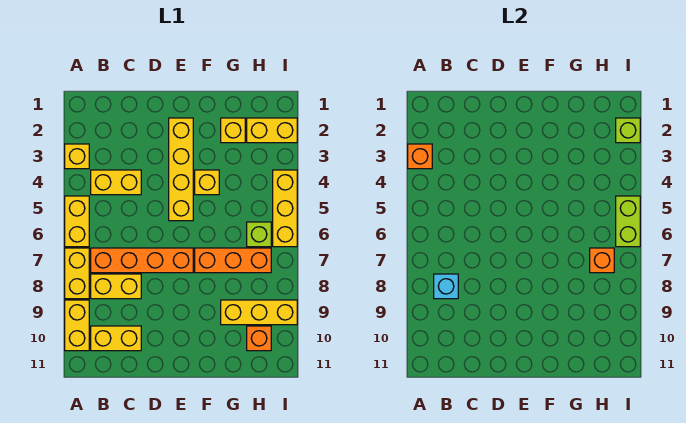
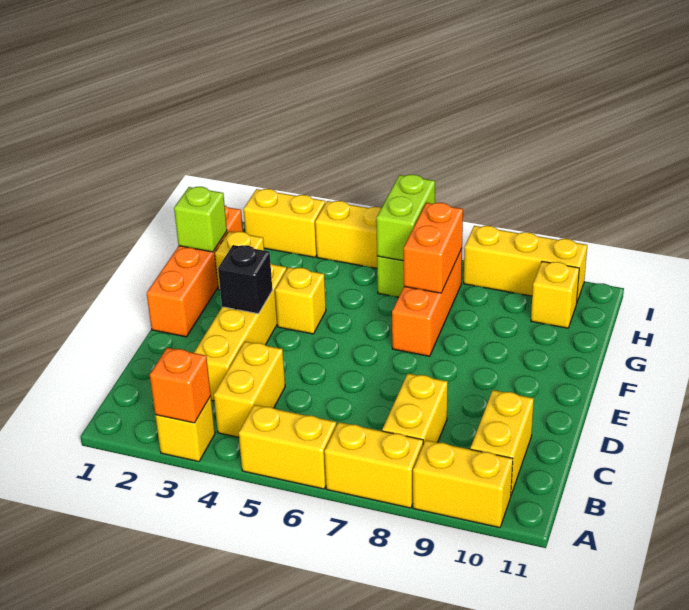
orange brick B7:E7 level 1 -> orange brick E1:H1 level 1
cyan brick B8 level 2 -> none
yellow brick E2:E5 level 1 -> yellow brick C3:F3 level 1
none -> black brick E3 level 2
yellow brick G9:I9 level 1 -> yellow brick I8:I10 level 1
yellow brick H2:I2 level 1 -> yellow brick I2:I3 level 1
orange brick H7 level 2 -> orange brick G7:H7 level 2
orange brick H10 level 1 -> yellow brick H10 level 1
lime brick I2 level 2 -> lime brick G1 level 2
lime brick I5:I6 level 2 -> lime brick H6:I6 level 2

